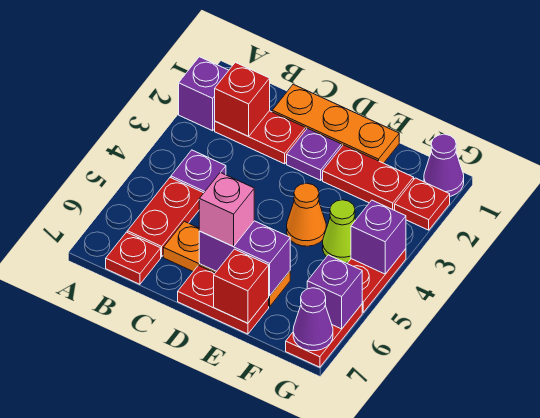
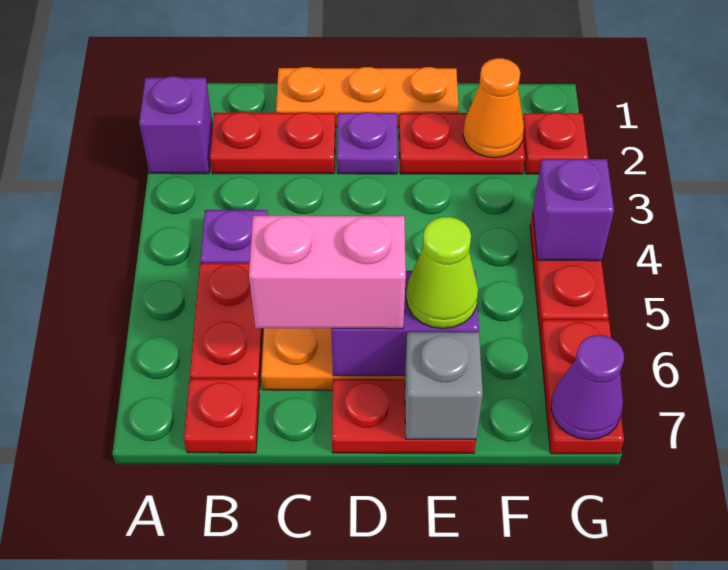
red brick B2 level 2 -> none
pink brick D6 level 3 -> pink brick C6:D6 level 3
orange cone E4 level 1 -> orange cone F2 level 2
red brick E7 level 2 -> grey brick E7 level 2
lime cone F4 level 1 -> lime cone E6 level 3
purple cone G1 level 1 -> none
purple brick G6 level 2 -> none

